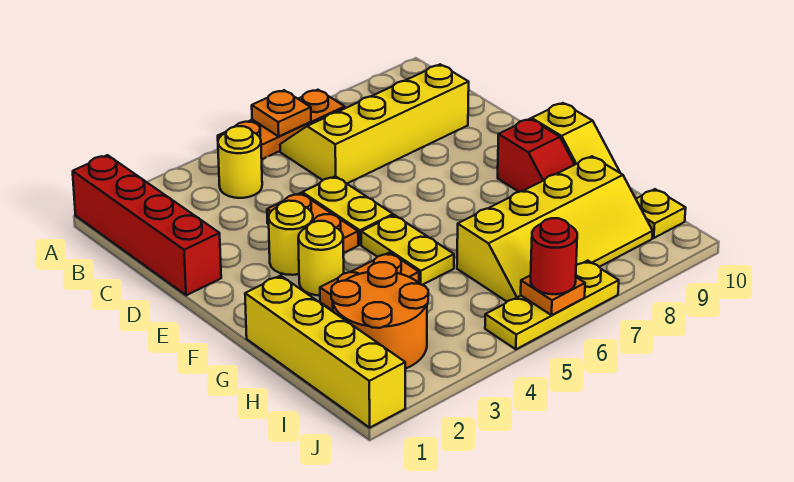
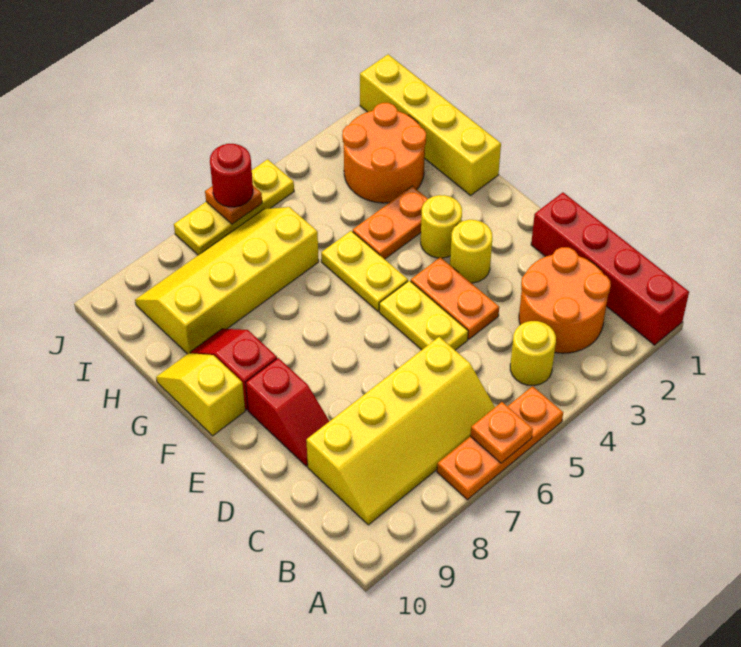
none -> orange round brick B2:C3 level 1
none -> red slope D9:E9 level 1 top E
yellow plate I10 level 1 -> none

